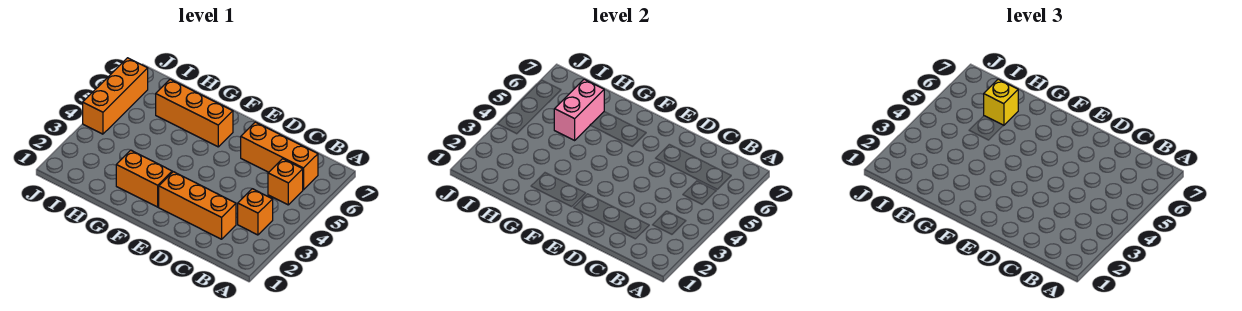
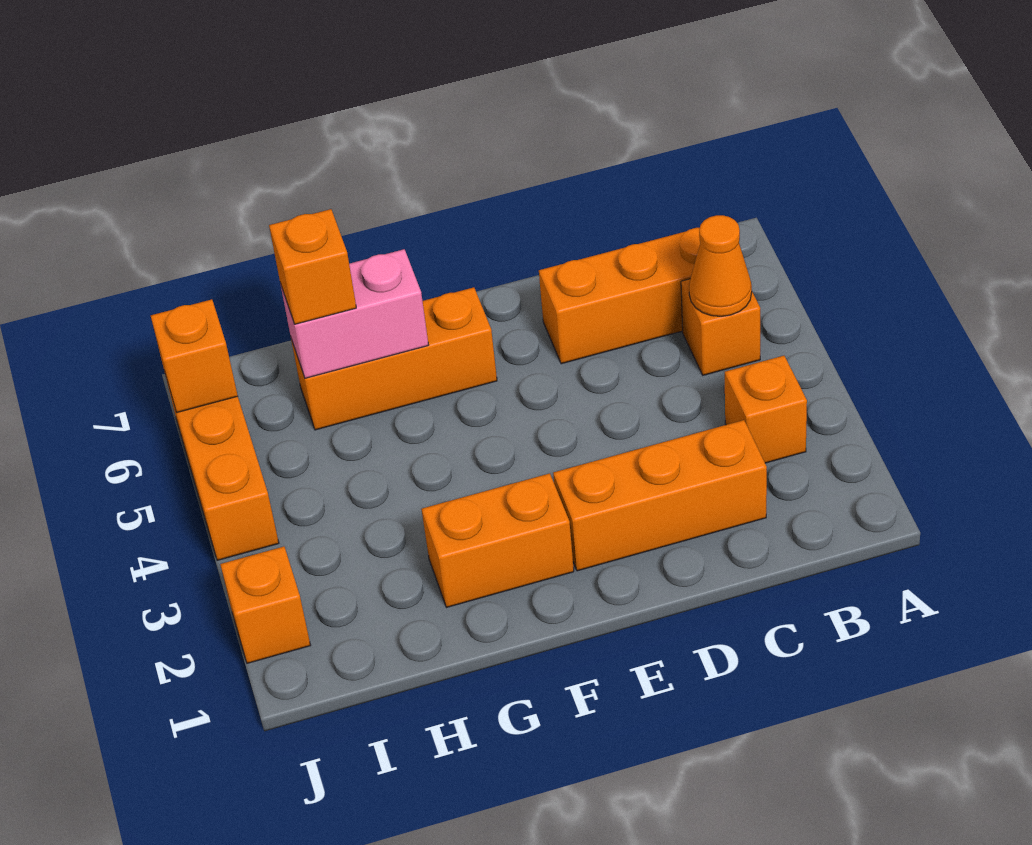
none -> orange cone B5 level 2
pink brick H5:H6 level 2 -> pink brick G6:H6 level 2
yellow brick H6 level 3 -> orange brick H6 level 3
none -> orange brick J2 level 1
none -> orange brick J6 level 2

